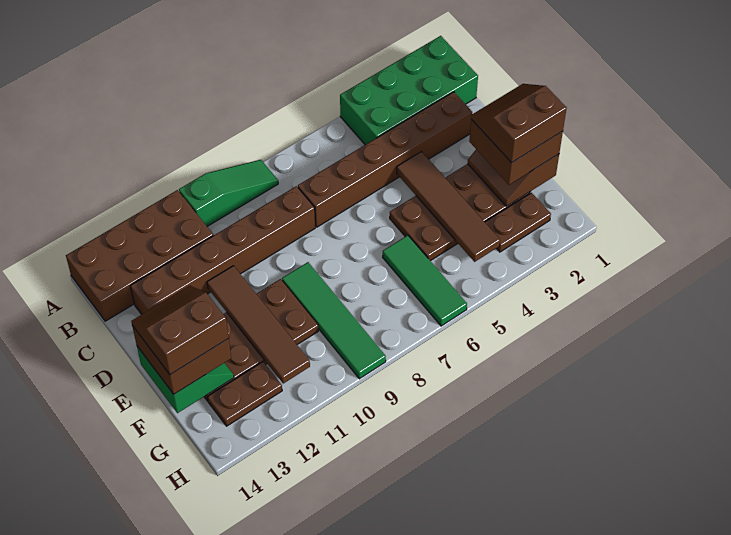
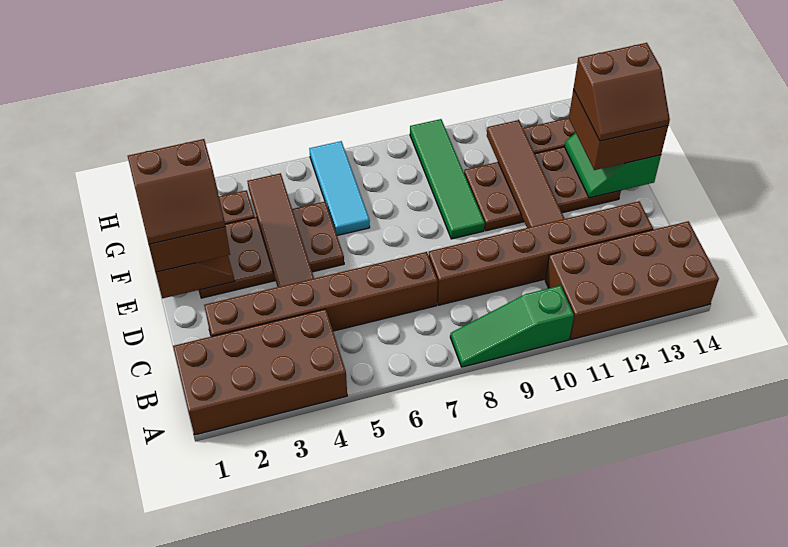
green brick A1:B4 level 1 -> brown brick A1:B4 level 1
green tile F6:H6 level 1 -> cyan tile F6:H6 level 1

